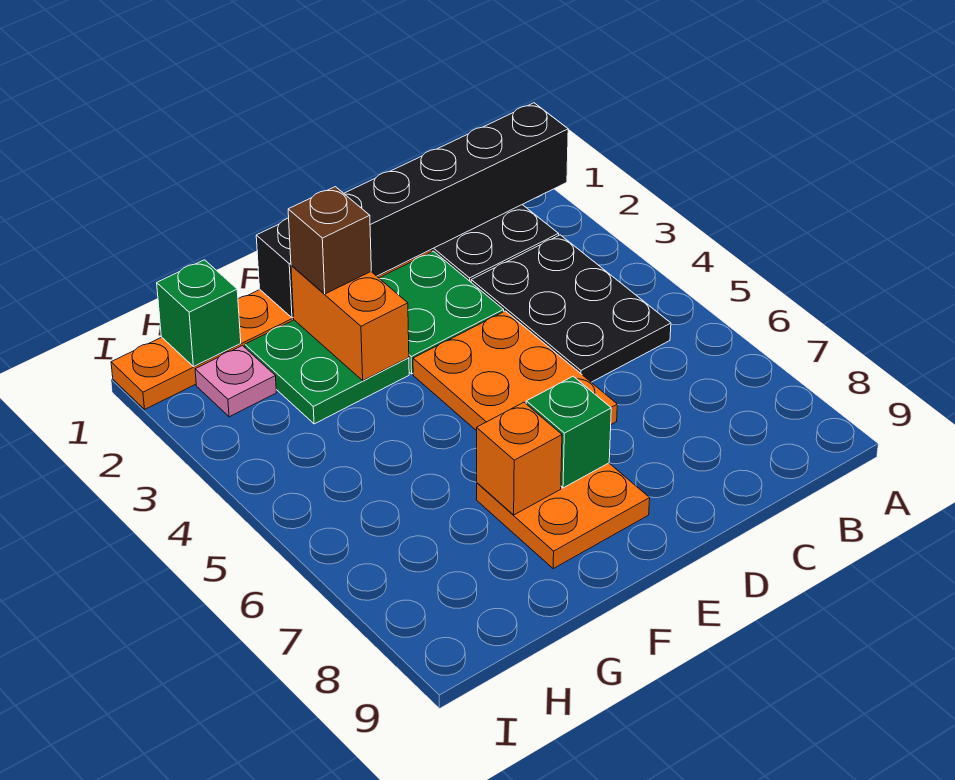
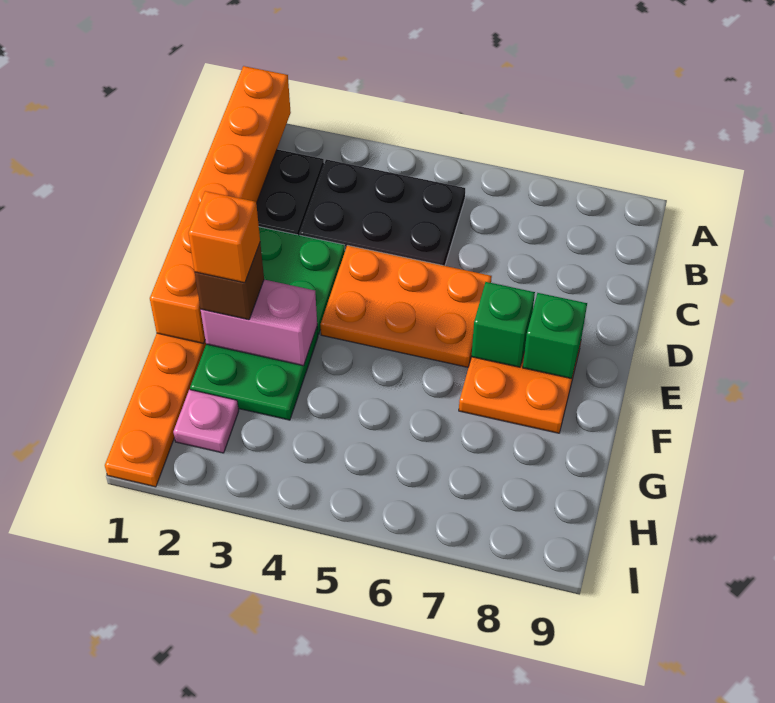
black brick A1:F1 level 2 -> orange brick A1:F1 level 2
orange brick F2:F3 level 2 -> pink brick F2:F3 level 2
orange brick F7 level 2 -> orange brick F2 level 4
green brick H1 level 2 -> green brick E8 level 2

